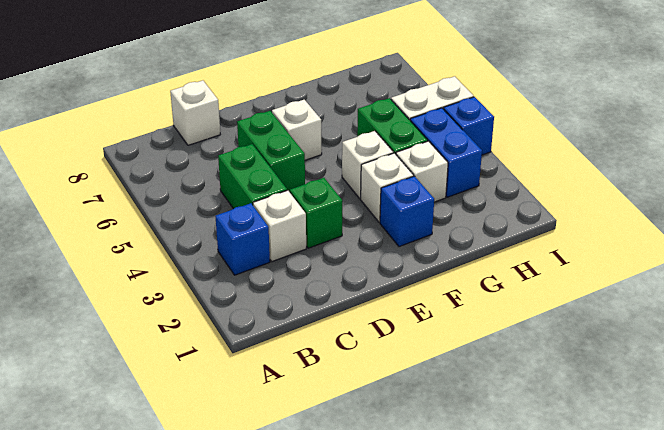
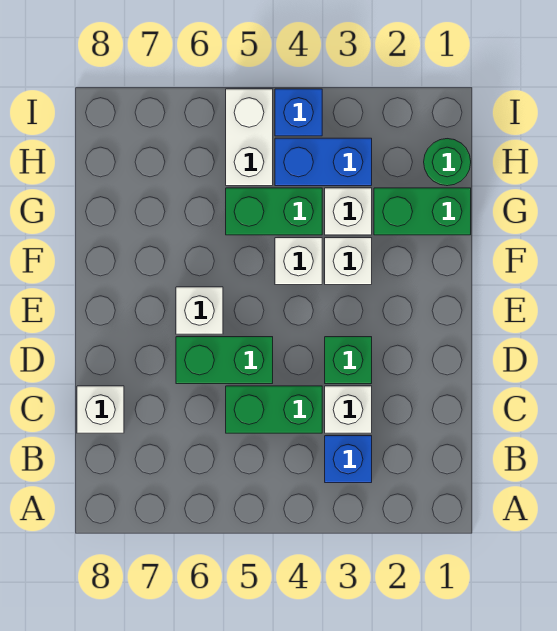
blue brick F2 level 1 -> none
none -> green brick G1:G2 level 1
none -> green round brick H1 level 1

